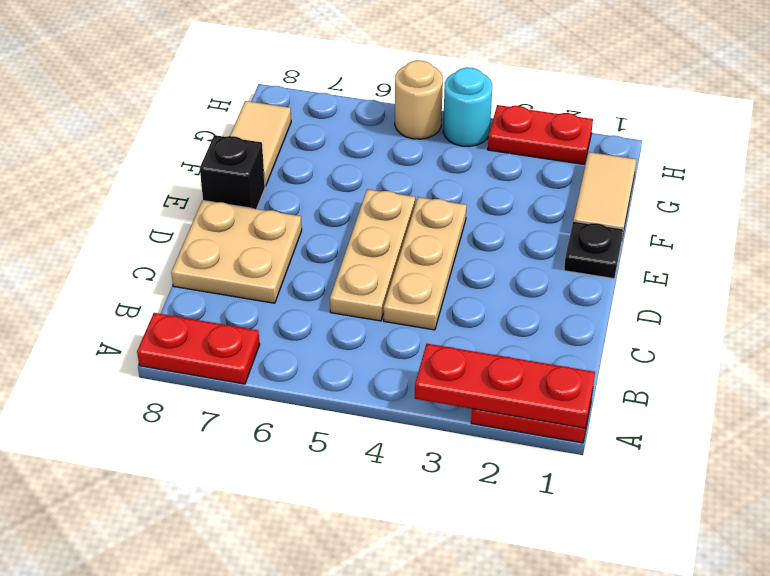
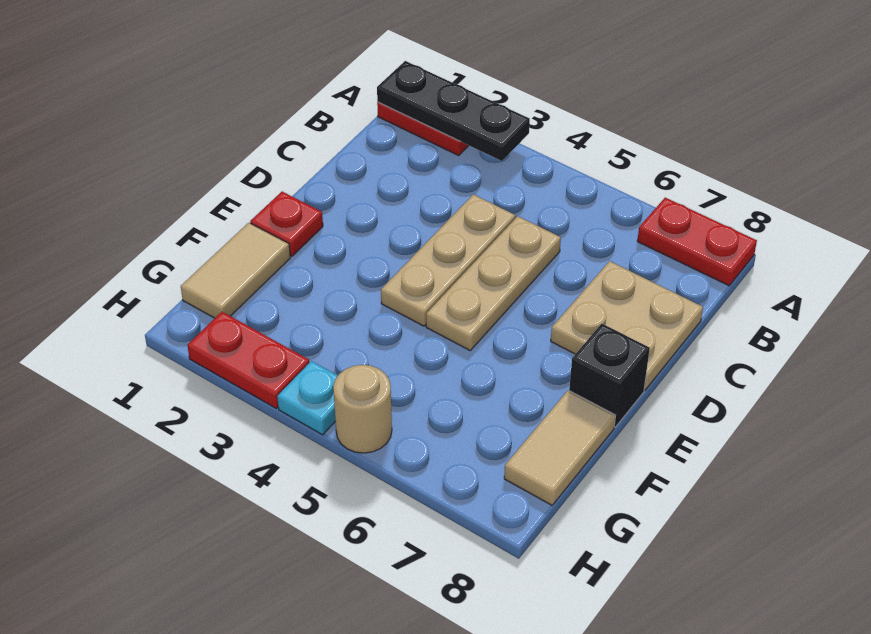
red plate A1:A3 level 2 -> black plate A1:A3 level 2
black plate E1 level 1 -> red plate E1 level 1
cyan round brick H4 level 1 -> cyan plate H4 level 1

